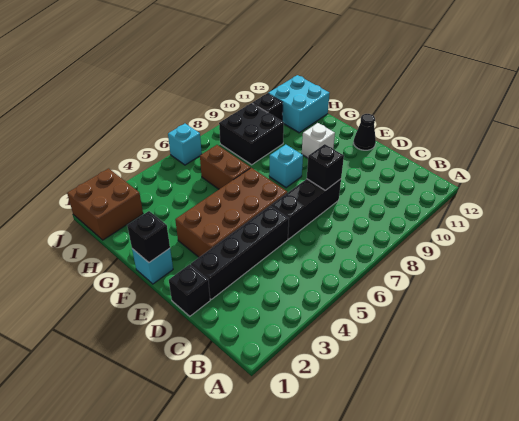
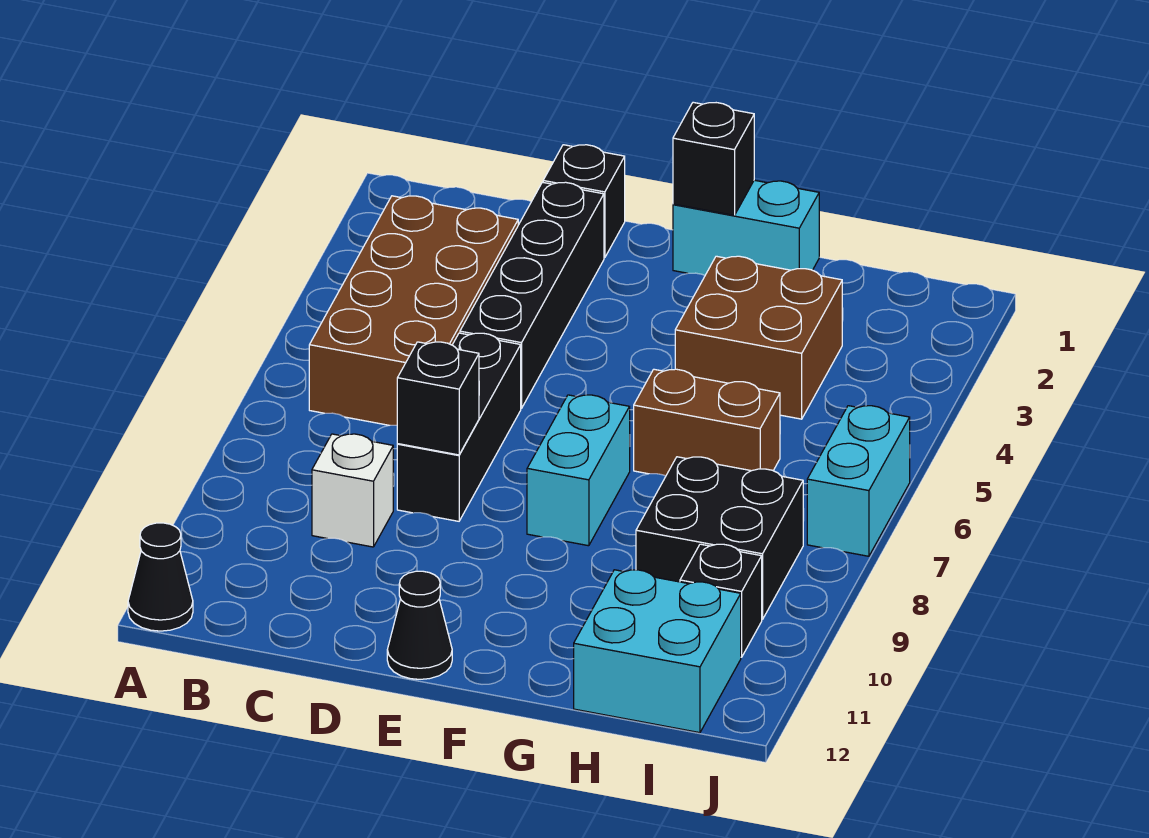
none -> black cone A12 level 1
brown brick E3:F6 level 1 -> brown brick B3:C6 level 1
cyan brick F1 level 1 -> cyan brick F1:G1 level 1
cyan brick F8 level 1 -> cyan brick F7:F8 level 1
white brick F10 level 1 -> white brick C9 level 1
brown brick I1:J2 level 1 -> brown brick G3:H4 level 1
cyan brick J6 level 1 -> cyan brick J6:J7 level 1

